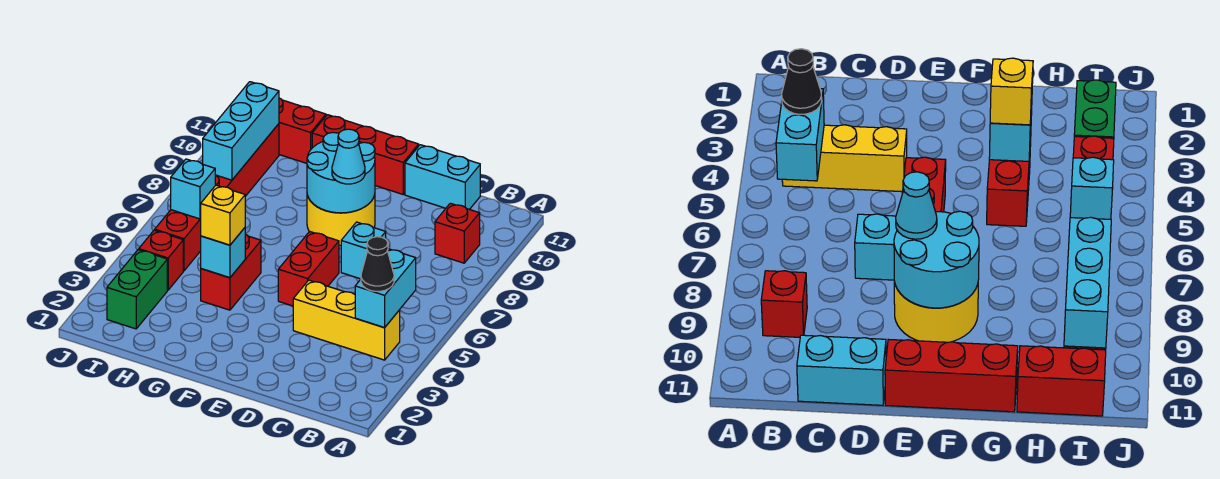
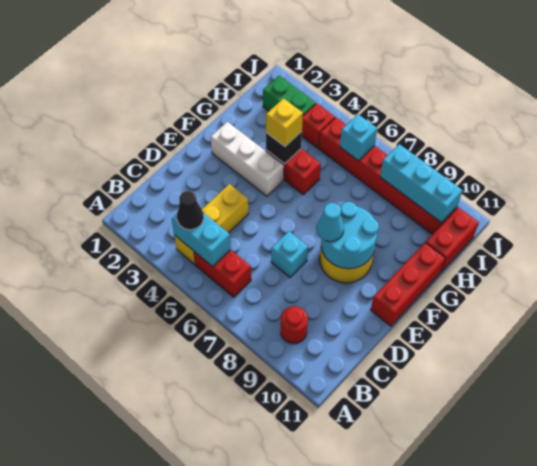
red brick B9 level 1 -> red round brick B9 level 1
cyan brick C11:D11 level 1 -> none
red brick E5:E6 level 1 -> red brick B5:B6 level 1
none -> white brick F2:F4 level 1
cyan brick G4 level 2 -> black brick G4 level 2

